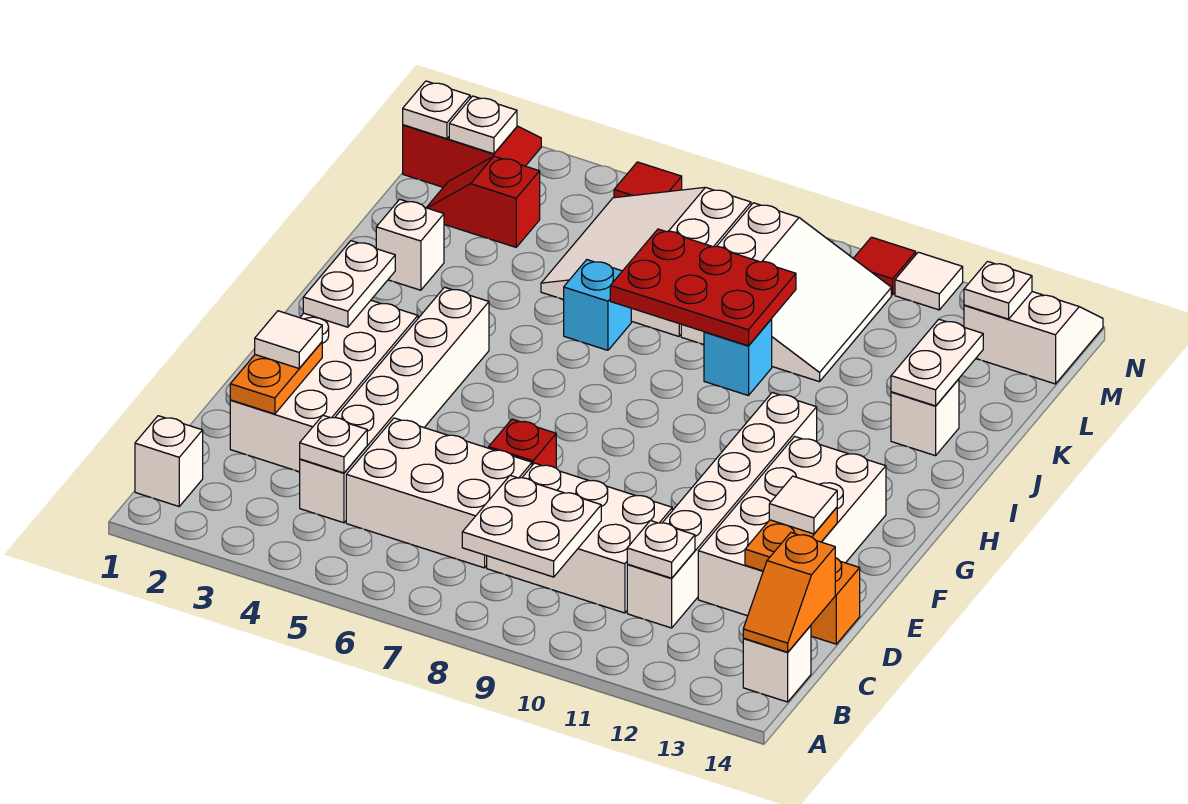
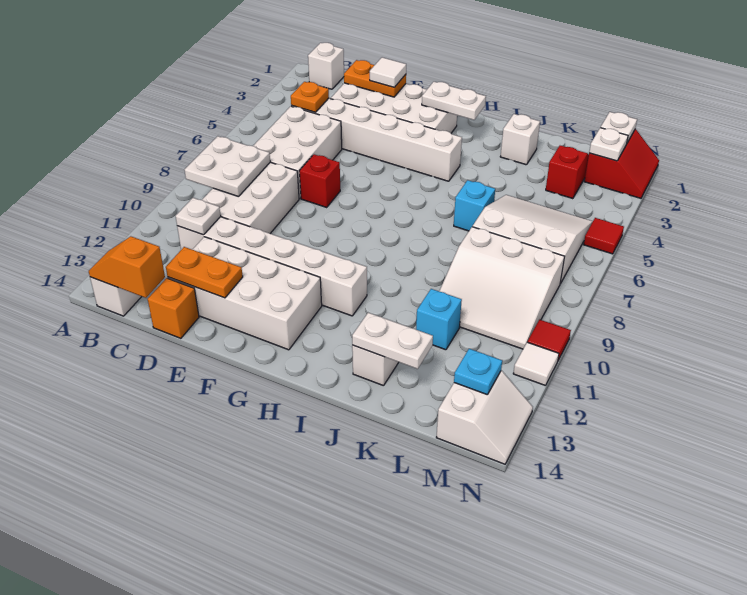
white plate C4 level 2 -> orange plate C4 level 2
white tile E13 level 3 -> none
red plate J7:K9 level 2 -> none
cyan brick J9 level 1 -> cyan brick K11 level 1
white plate M13 level 2 -> cyan plate M13 level 2

